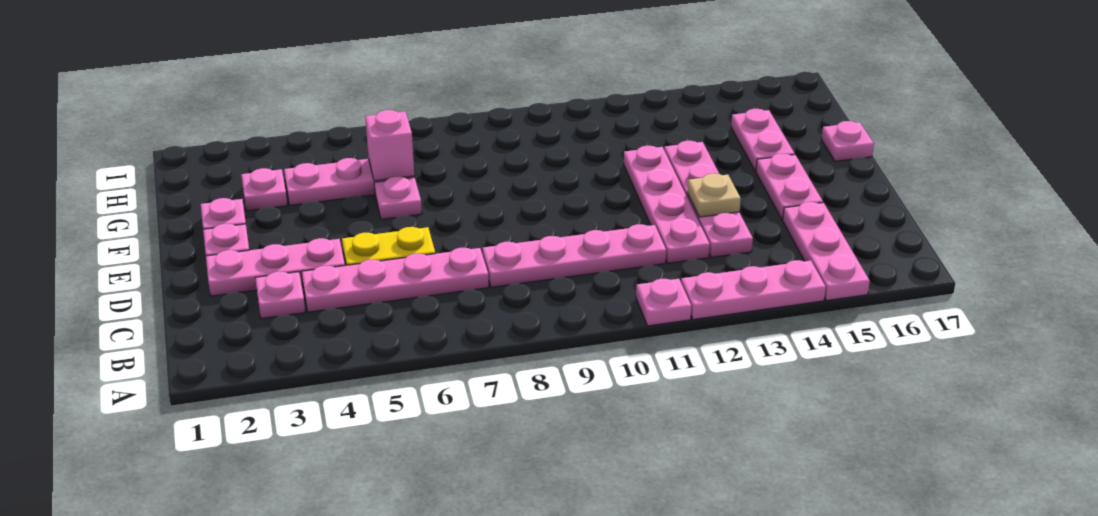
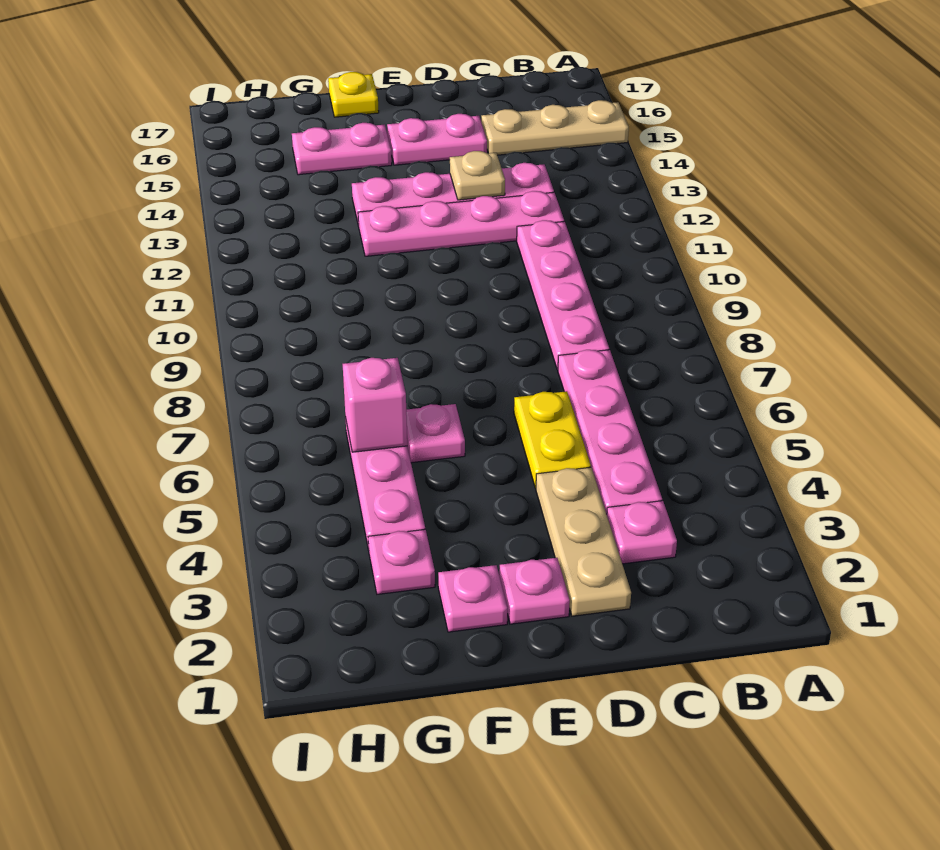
pink plate A11 level 1 -> none
pink plate A12:A14 level 1 -> none
pink plate A15:C15 level 1 -> tan plate A15:C15 level 1
pink plate D2:D4 level 1 -> tan plate D2:D4 level 1
pink plate F17 level 1 -> yellow plate F17 level 1

